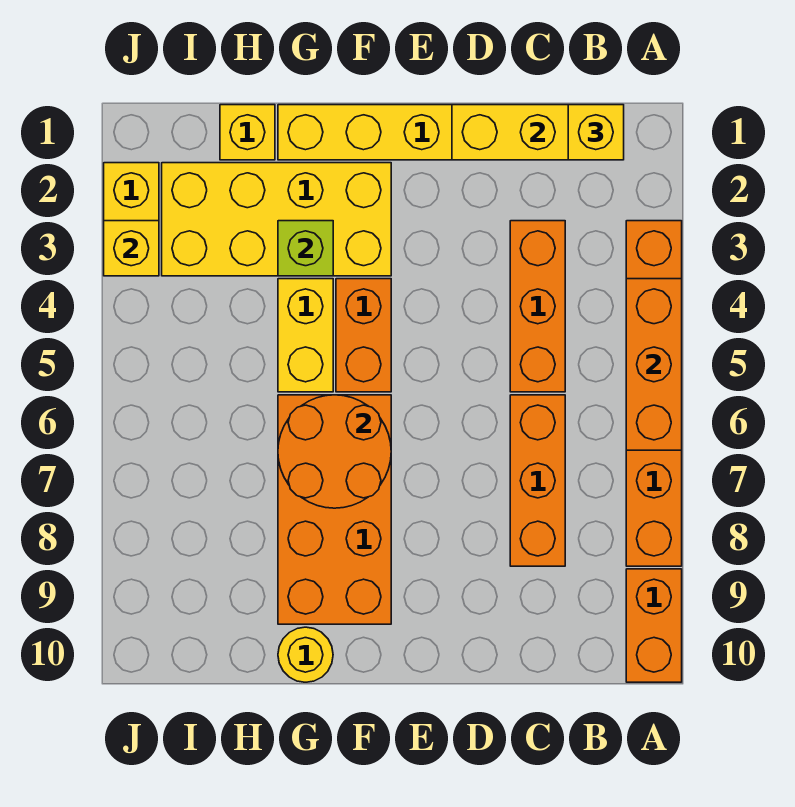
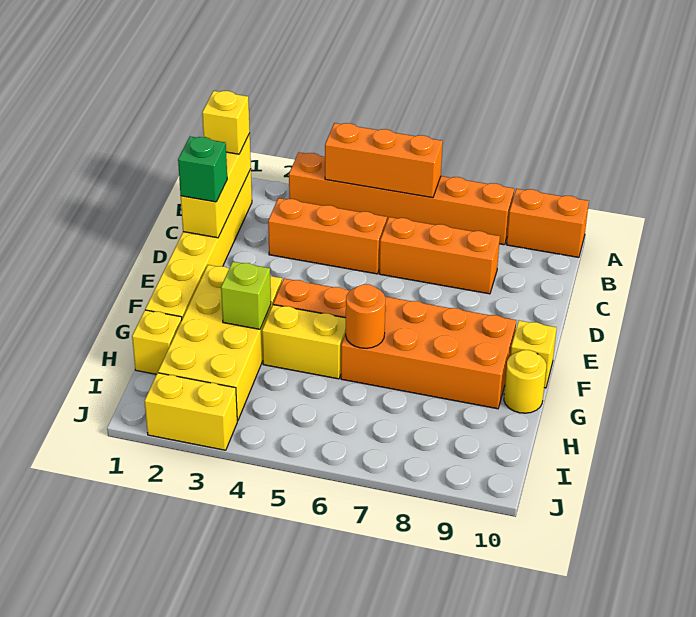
none -> green brick D1 level 3
orange round brick F6:G7 level 2 -> orange round brick G6 level 2
yellow brick J3 level 2 -> yellow brick F10 level 1

